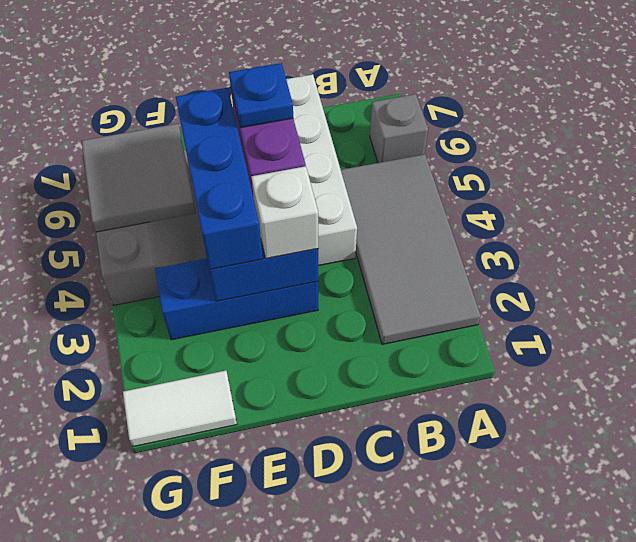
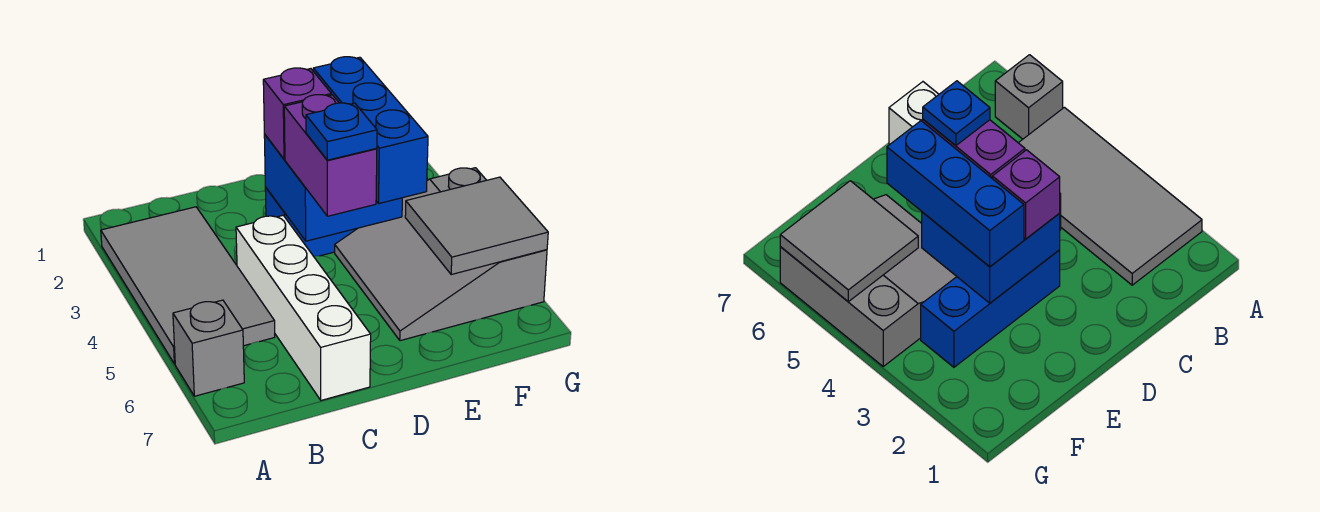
white brick D3 level 3 -> purple brick D3 level 3
white tile F1:G1 level 1 -> none

